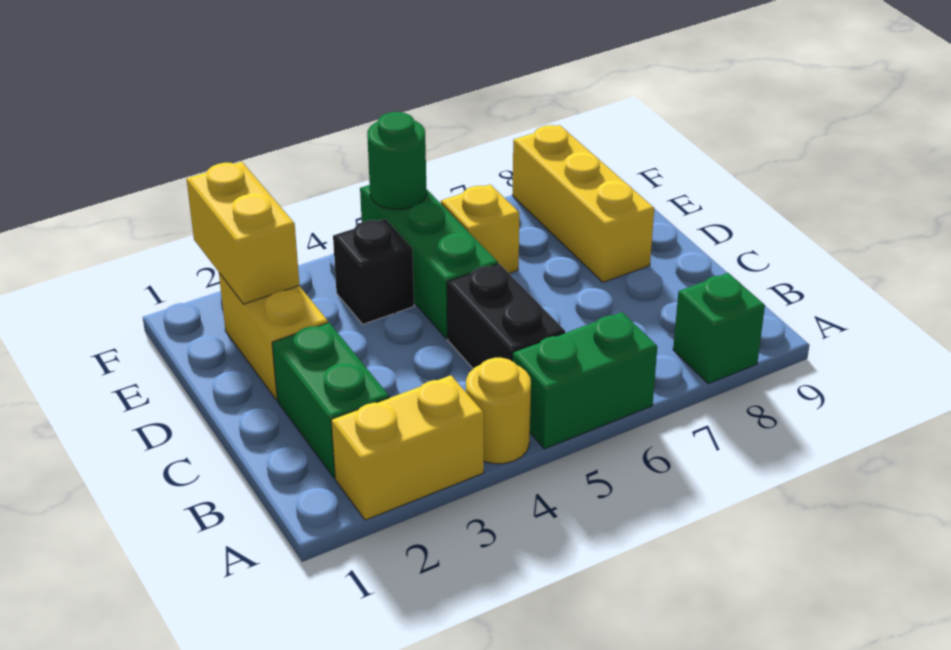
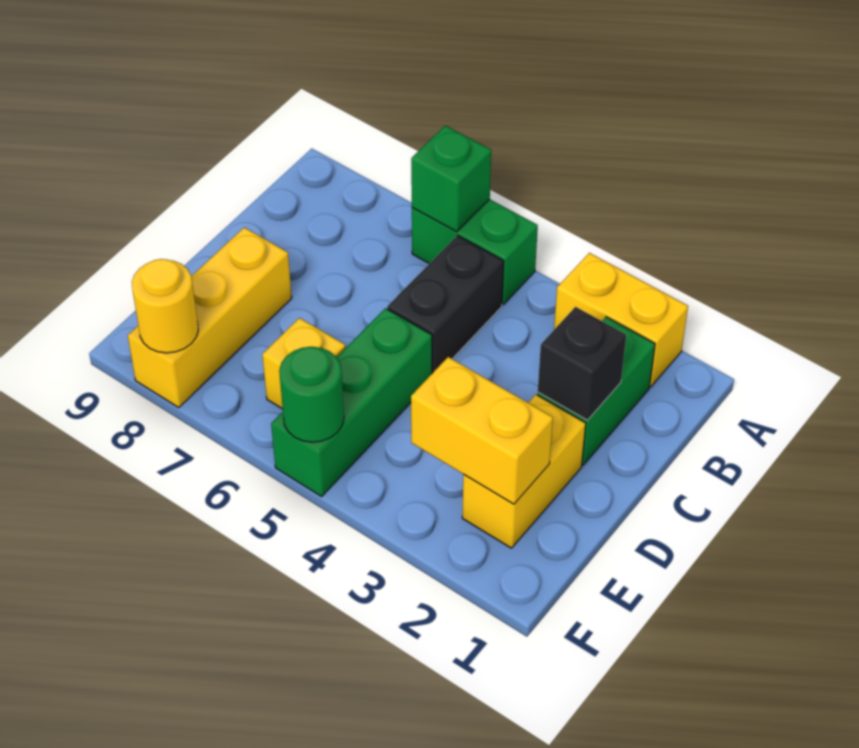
yellow round brick A4 level 1 -> yellow round brick F8 level 2
green brick A8 level 1 -> green brick A6 level 2
yellow brick E2:F2 level 2 -> yellow brick E2:E3 level 2
black brick E4 level 1 -> black brick C2 level 2

